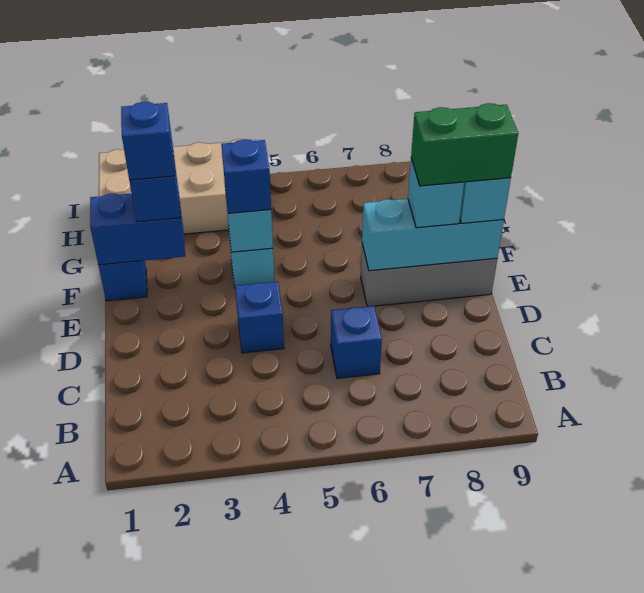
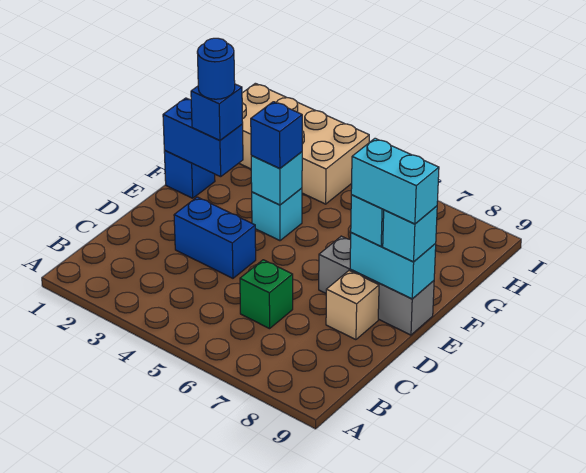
blue brick C6 level 1 -> green brick C6 level 1
blue brick D4 level 1 -> blue brick D3:D4 level 1
none -> tan brick D8 level 1
cyan brick E7:E9 level 2 -> cyan brick E8:E9 level 2
green brick E8:E9 level 4 -> cyan brick E8:E9 level 4
blue brick F2 level 4 -> blue round brick F2 level 4

